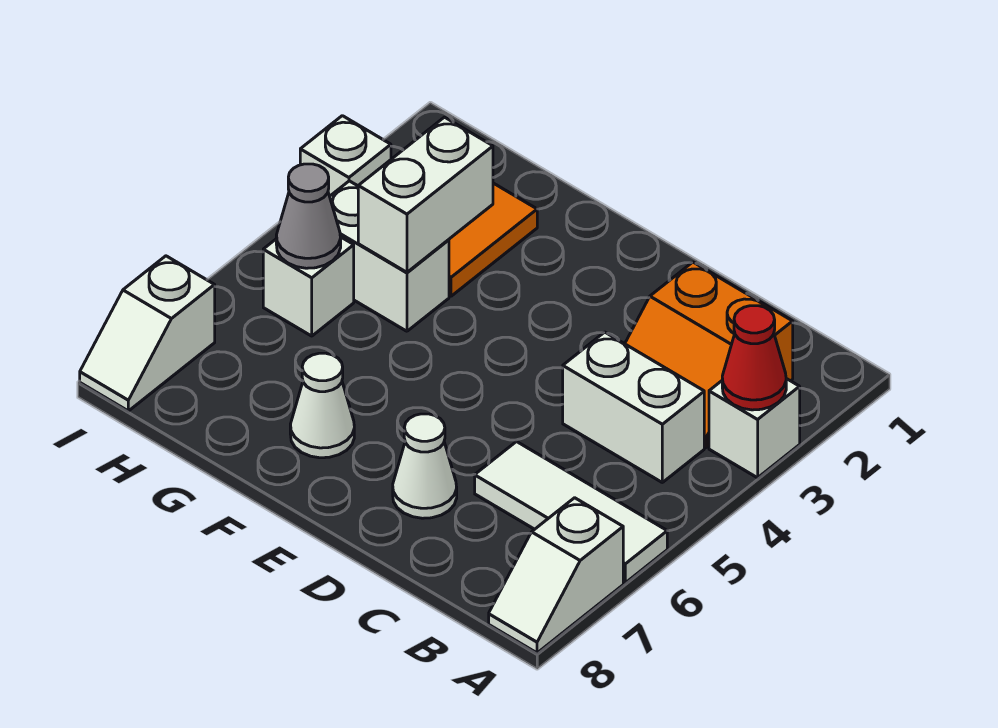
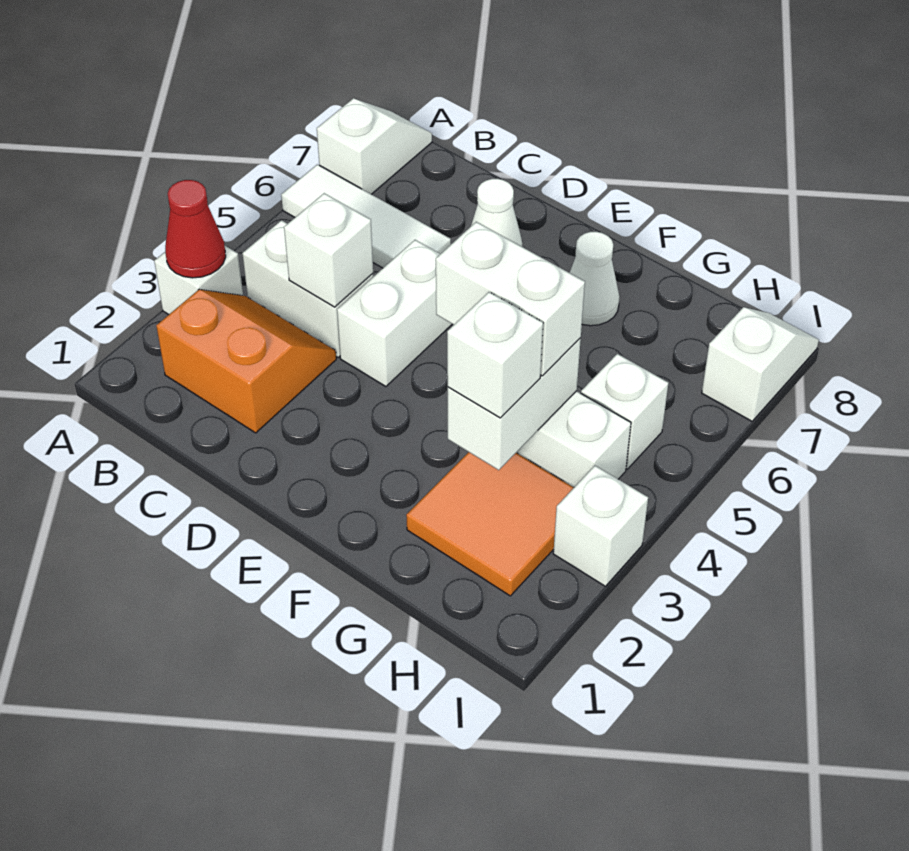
none -> white brick C4 level 2
none -> white brick D4:D5 level 1
none -> white brick F4:G4 level 3
none -> white brick G3 level 3
grey cone H5 level 2 -> none

